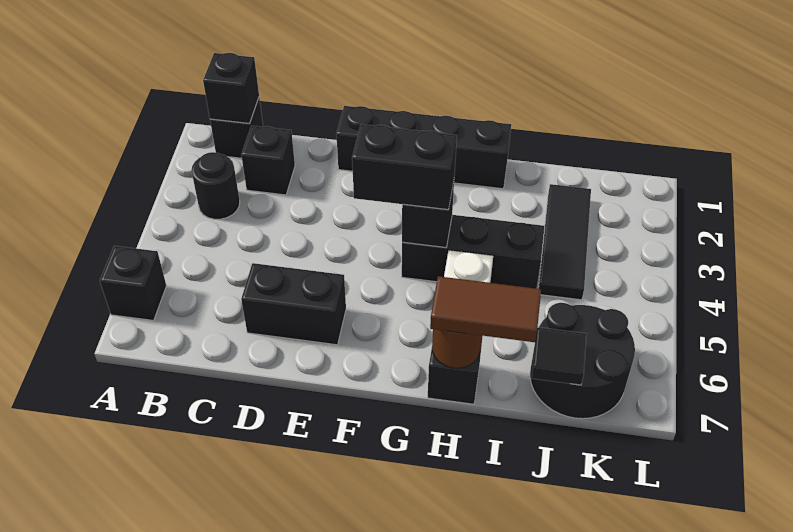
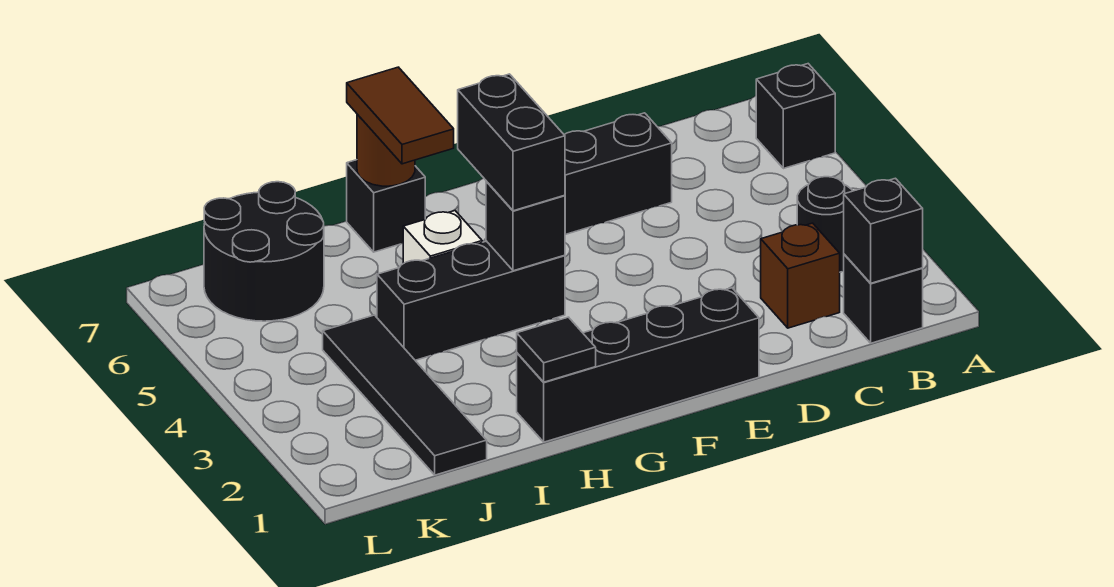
black brick C2 level 1 -> brown brick C2 level 1
black brick F4:G4 level 3 -> black brick G4:G5 level 3
brown tile H7:I7 level 3 -> brown tile H6:H7 level 3
black tile J2:J4 level 1 -> black tile J1:J4 level 1
black tile J7 level 2 -> black tile H1 level 2

